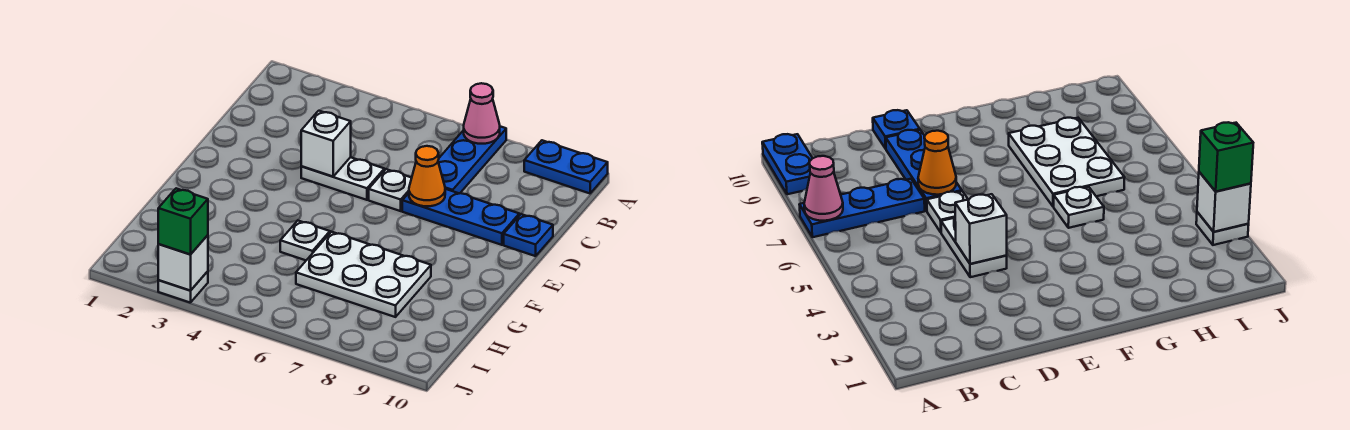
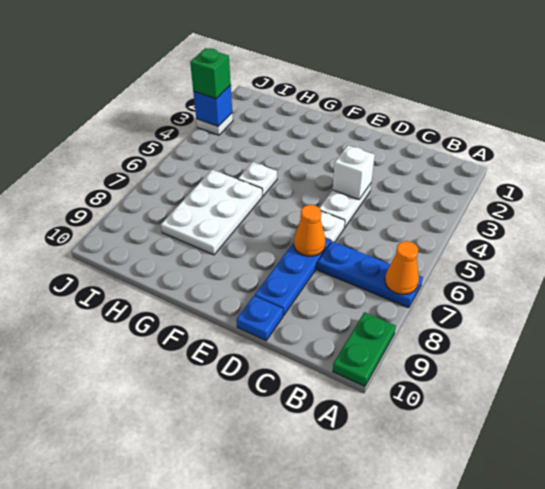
pink cone A7 level 2 -> orange cone A7 level 2
blue plate A9:A10 level 1 -> green plate A9:A10 level 1
white brick J3 level 2 -> blue brick J3 level 2

